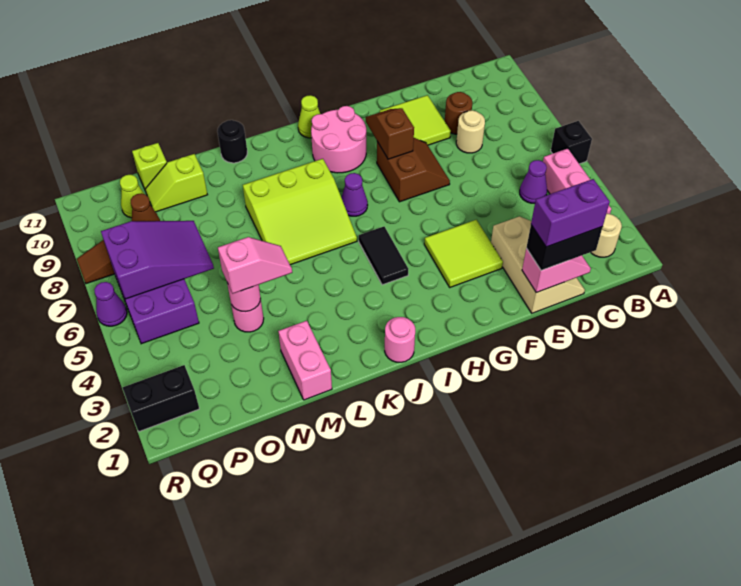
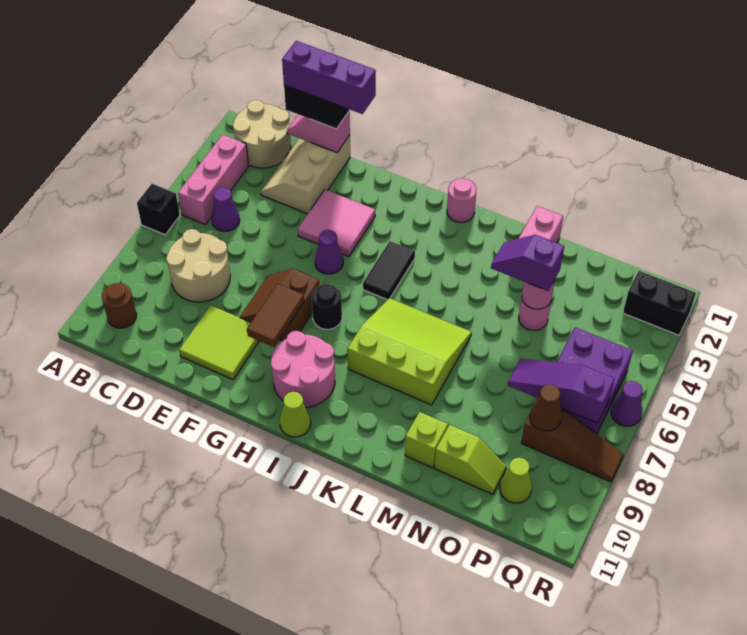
tan round brick B2 level 1 -> tan round brick B1:C2 level 1
purple brick D1:E1 level 4 -> purple brick D1:F1 level 4
tan round brick D8 level 1 -> tan round brick C7:D8 level 1
brown round brick D9 level 1 -> brown round brick B10 level 1
lime tile F3:G4 level 1 -> pink tile F3:G4 level 1
brown slope G8:G9 level 2 top 8 -> brown tile G8:G9 level 2
purple cone I7 level 1 -> purple cone G5 level 1
black round brick L11 level 1 -> black round brick H7 level 1
pink slope M4:N4 level 3 top N -> purple slope M4:N4 level 3 top N
purple slope O6:Q7 level 2 top Q -> purple slope O7:Q7 level 2 top Q
lime brick O11 level 1 -> lime brick M10 level 1

